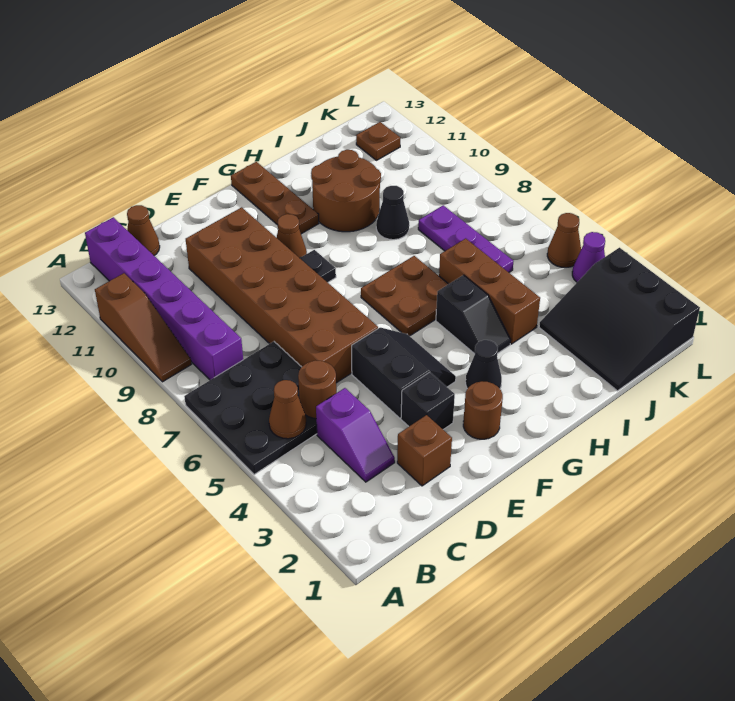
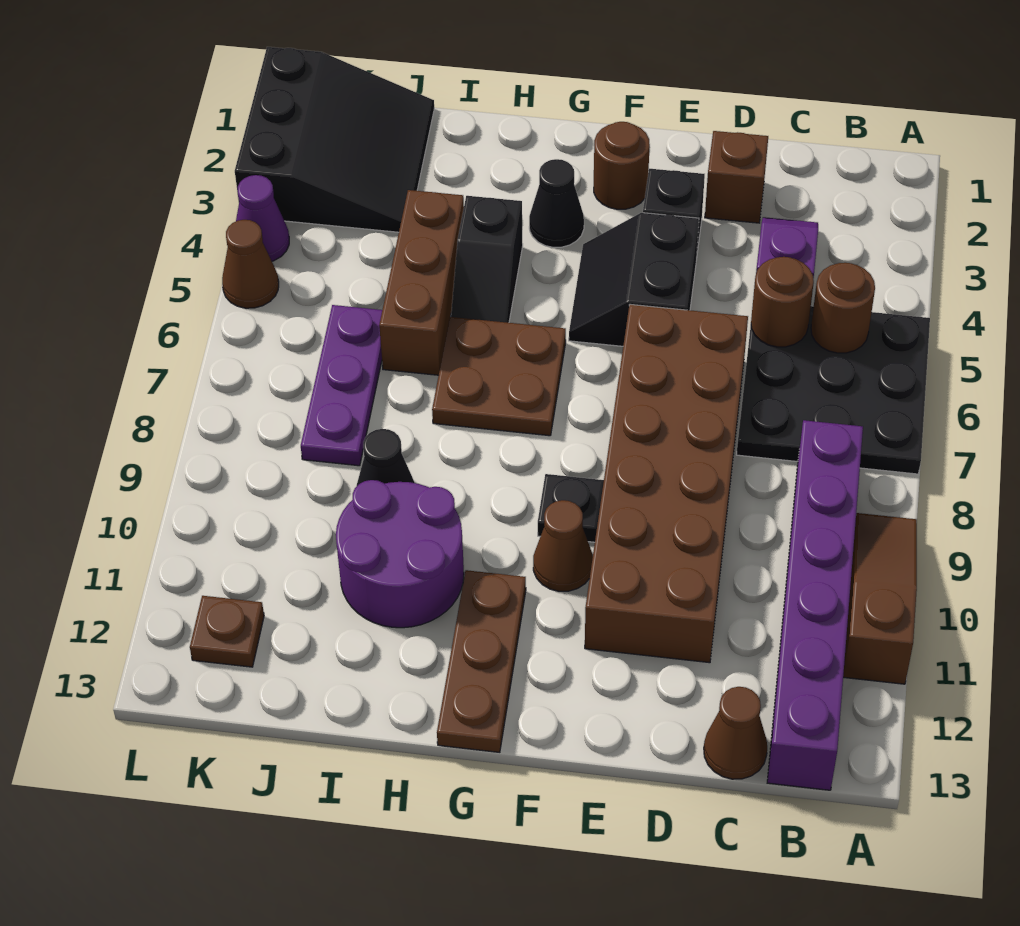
brown cone B5 level 2 -> brown round brick B5 level 2
black slope H4:H5 level 1 top 5 -> black slope H4:H5 level 1 top 4
brown round brick H10:I11 level 1 -> purple round brick H10:I11 level 1

